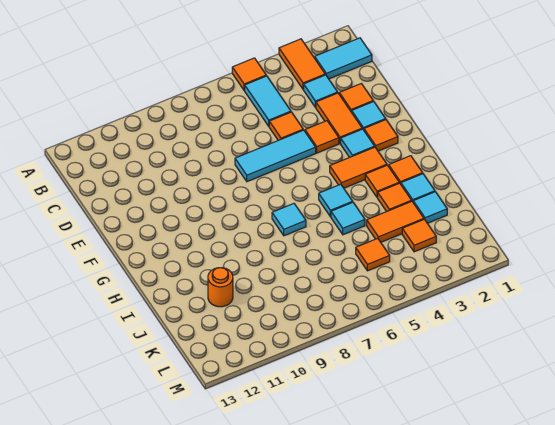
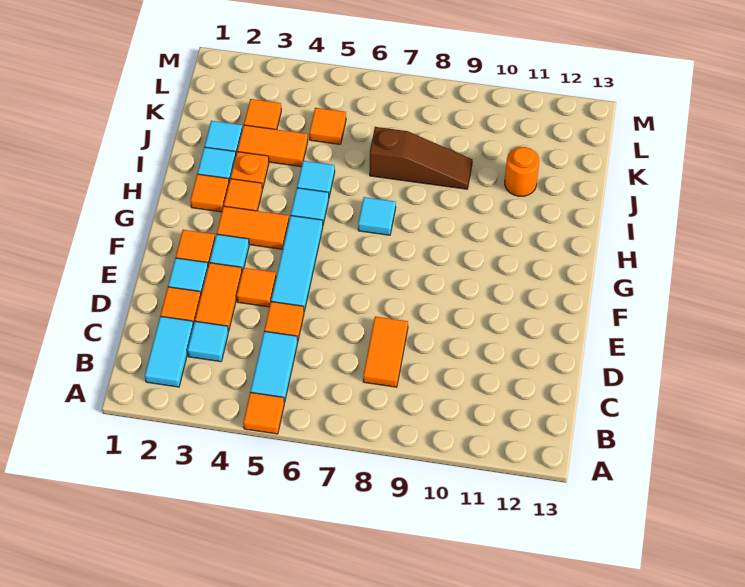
orange tile A3:B3 level 1 -> orange tile C8:D8 level 1
cyan tile B1:B2 level 1 -> cyan tile B2:C2 level 1
cyan tile E5:E7 level 1 -> cyan tile E5:G5 level 1
orange tile I3 level 1 -> orange plate I3 level 1
none -> brown slope J7:J9 level 1 top 7

